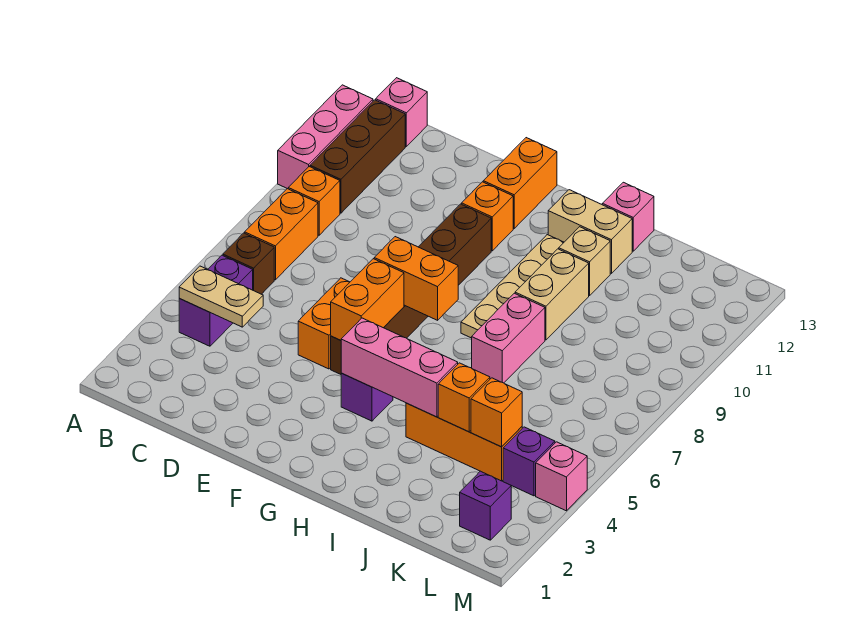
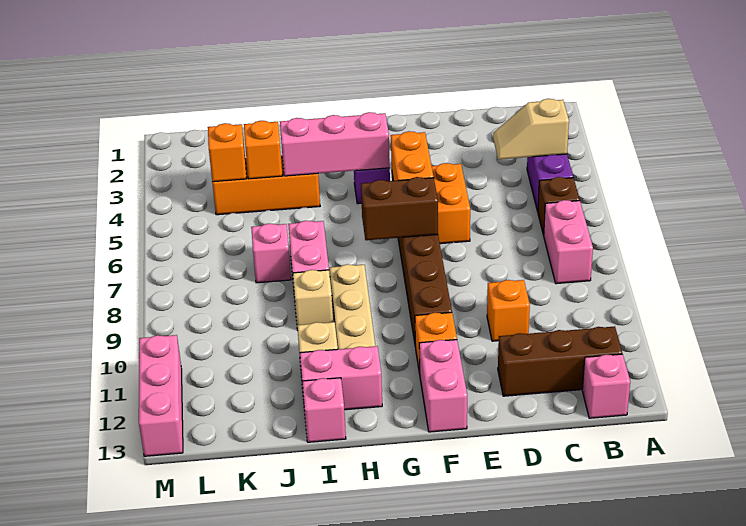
pink brick A10:A12 level 1 -> pink brick M11:M13 level 1
tan plate B4:C4 level 2 -> tan slope B4:C4 level 2 top B
orange brick B7:B8 level 1 -> pink brick B7:B8 level 1
orange brick B9 level 1 -> orange brick D10 level 1
brown brick B10:B12 level 1 -> brown brick B12:D12 level 1
orange brick F7:G7 level 2 -> brown brick F7:G7 level 2
orange brick F12:F13 level 1 -> pink brick F12:F13 level 1
tan brick H12:I12 level 1 -> pink brick H12:I12 level 1
tan brick I9:I10 level 1 -> tan brick I9 level 1
purple brick L2 level 1 -> none
purple brick L4 level 1 -> none
pink brick M4 level 1 -> pink brick J7 level 1

